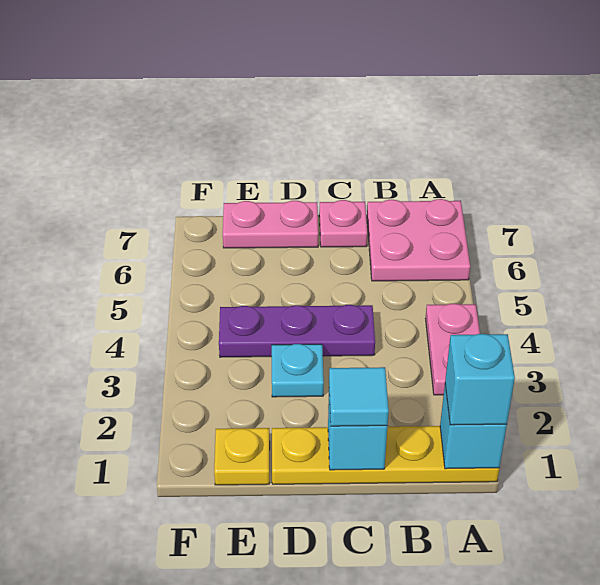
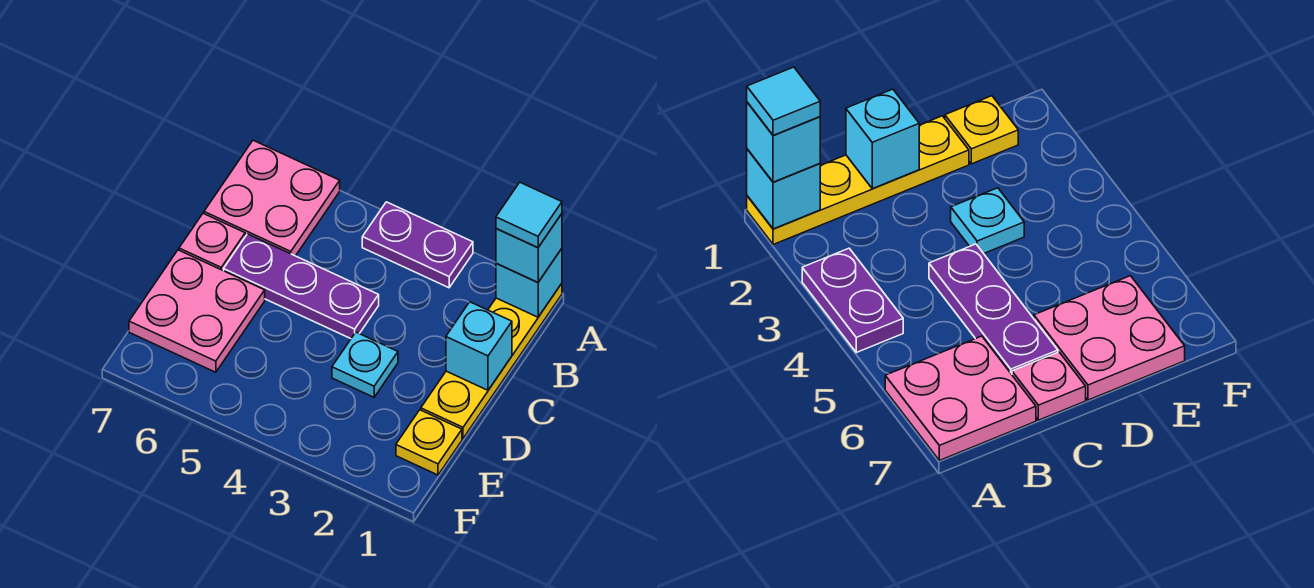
pink plate A3:A4 level 1 -> purple plate A3:A4 level 1
cyan tile C1 level 3 -> cyan tile A1 level 4
purple plate C4:E4 level 1 -> purple plate C4:C6 level 1
pink plate D7:E7 level 1 -> pink plate D6:E7 level 1

